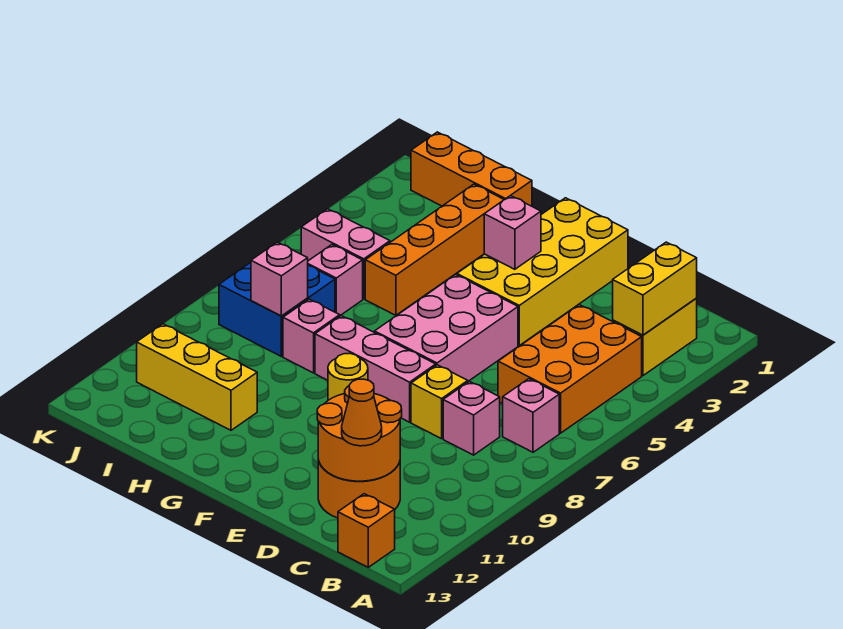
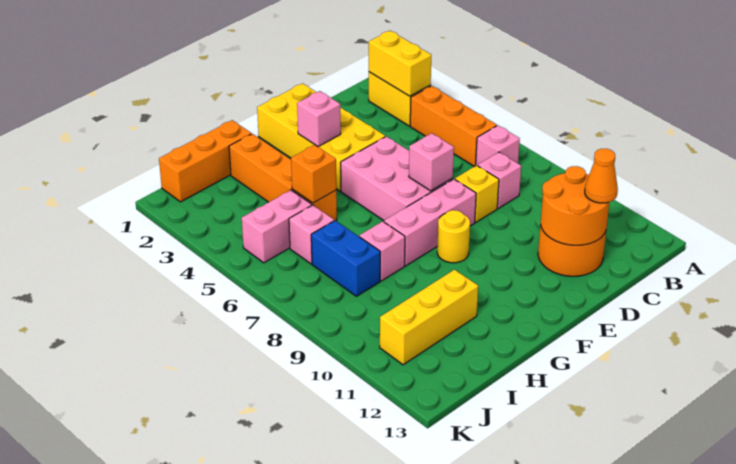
orange brick B4:C6 level 1 -> orange brick B4:B6 level 1
orange brick B13 level 1 -> orange brick H5 level 2
blue brick I7:J8 level 1 -> blue brick I7:I8 level 1
pink brick I8 level 2 -> pink brick E7 level 2

